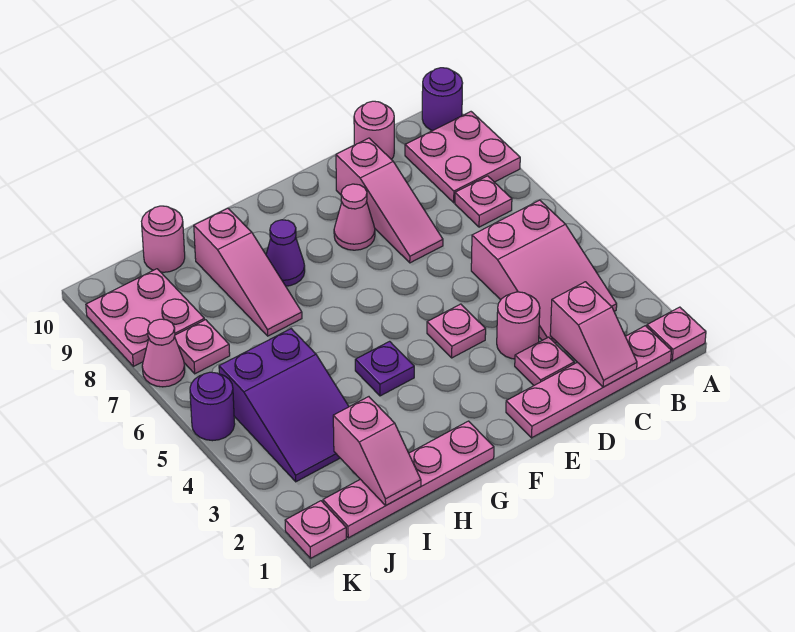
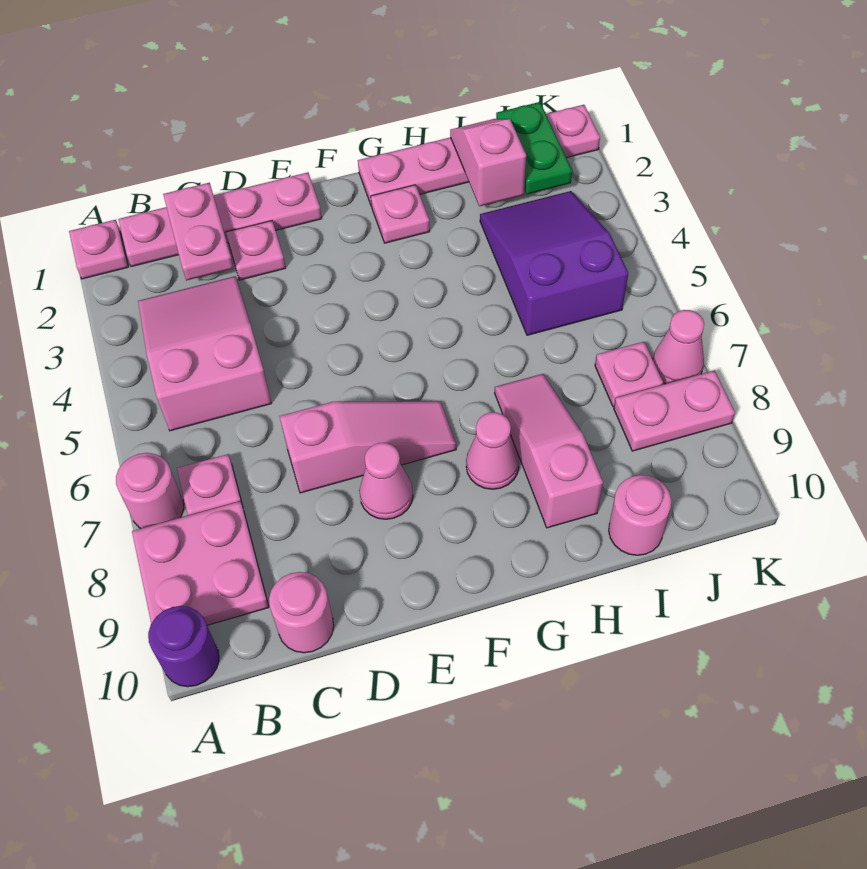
pink slope C1:C2 level 2 top 2 -> pink plate C1:C2 level 2
pink round brick D3 level 1 -> pink round brick A7 level 1
pink slope D7:D9 level 1 top 9 -> pink slope D7:F7 level 1 top D
pink plate E4 level 1 -> pink plate G2 level 1
purple plate G4 level 1 -> none
purple cone G8 level 1 -> pink cone G8 level 1
none -> green plate J1:J2 level 2
pink plate J8:K9 level 1 -> pink plate J8:K8 level 1
purple round brick K5 level 1 -> none

